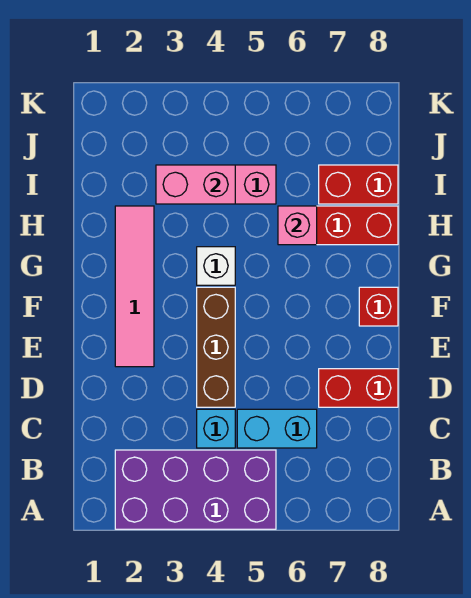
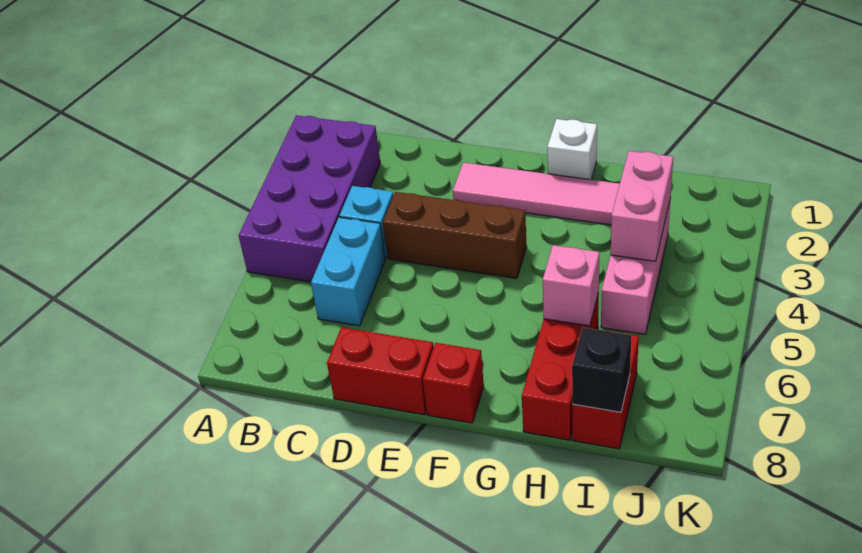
red brick D7:D8 level 1 -> red brick D8:E8 level 1
white brick G4 level 1 -> white brick G1 level 1
none -> black brick I8 level 2

